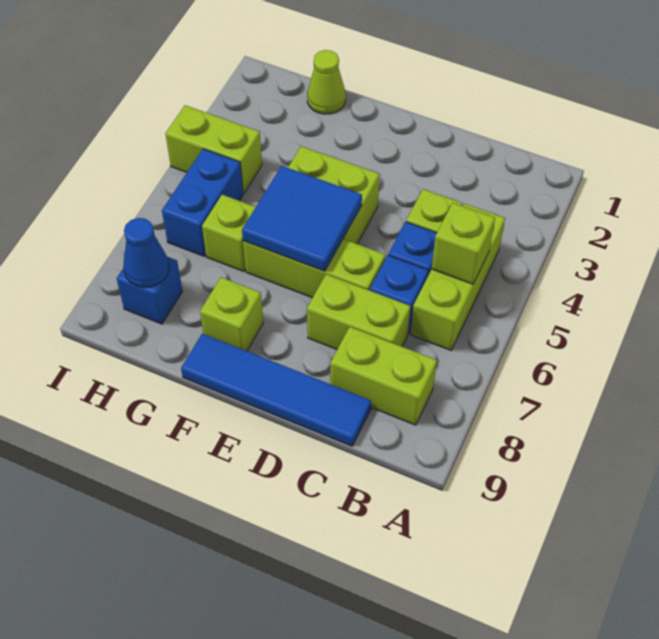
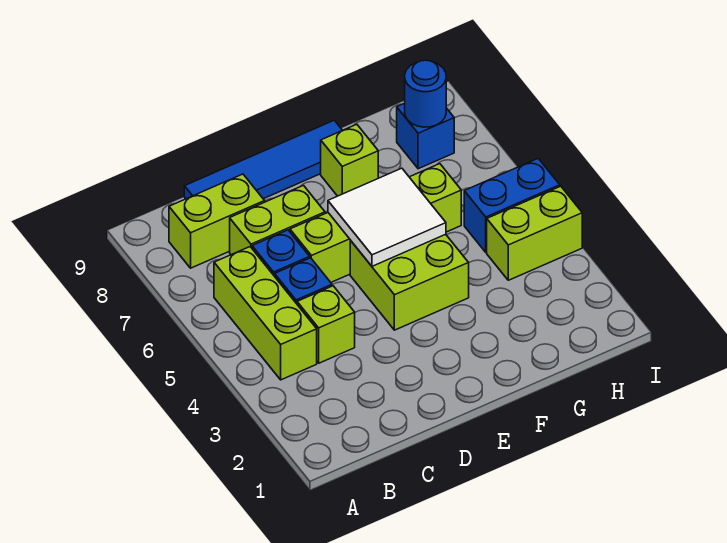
lime brick B5 level 2 -> none
blue tile E5:F6 level 2 -> white tile E5:F6 level 2
lime cone G1 level 1 -> none
blue brick H5:H6 level 1 -> blue brick H5:I5 level 1
blue cone H8 level 2 -> blue round brick H8 level 2

